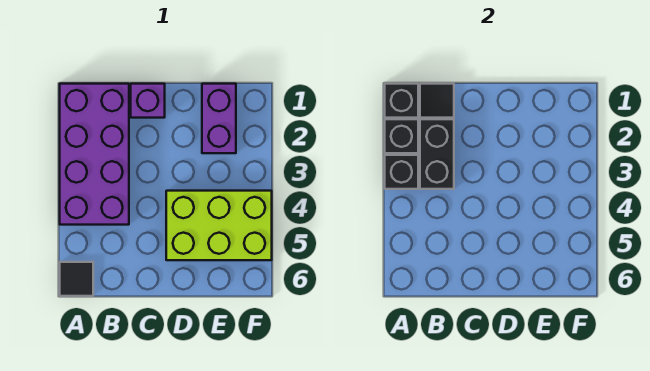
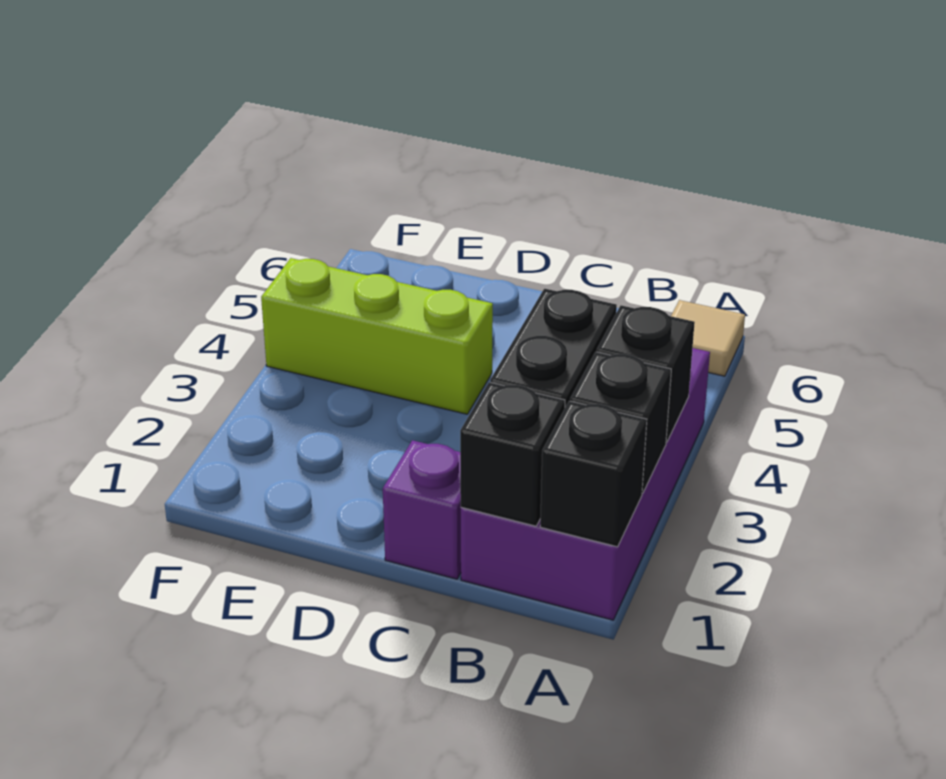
black tile A6 level 1 -> tan tile A6 level 1
black tile B1 level 2 -> black brick B1 level 2
lime brick D4:F5 level 1 -> lime brick D4:F4 level 1
purple brick E1:E2 level 1 -> none

